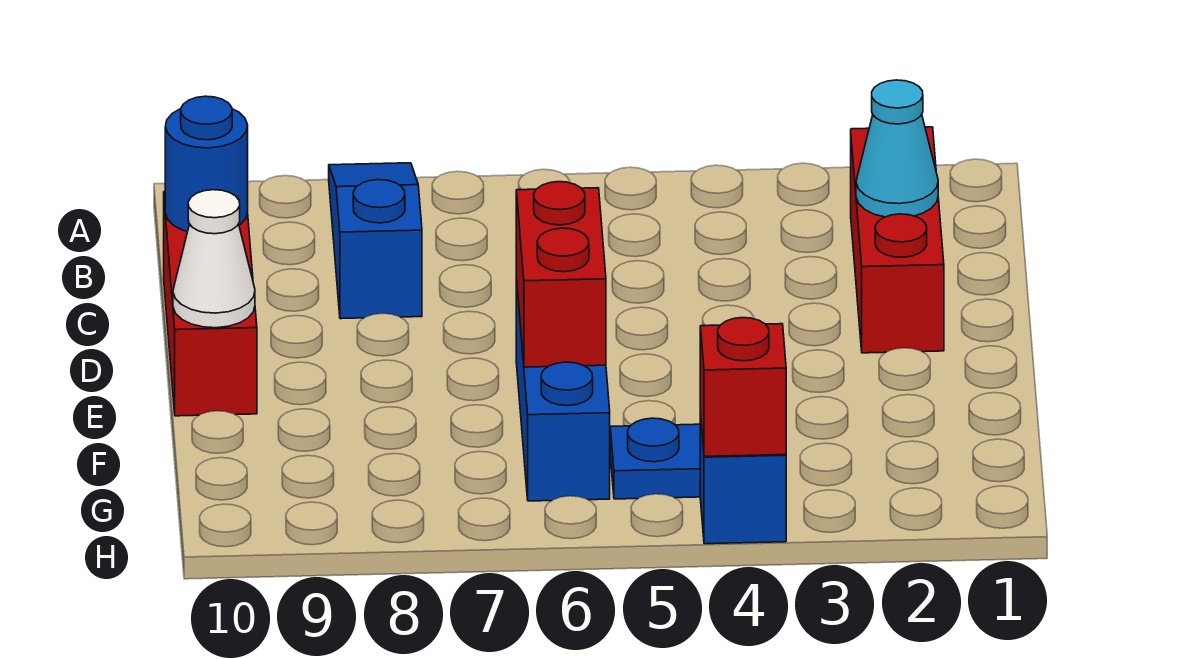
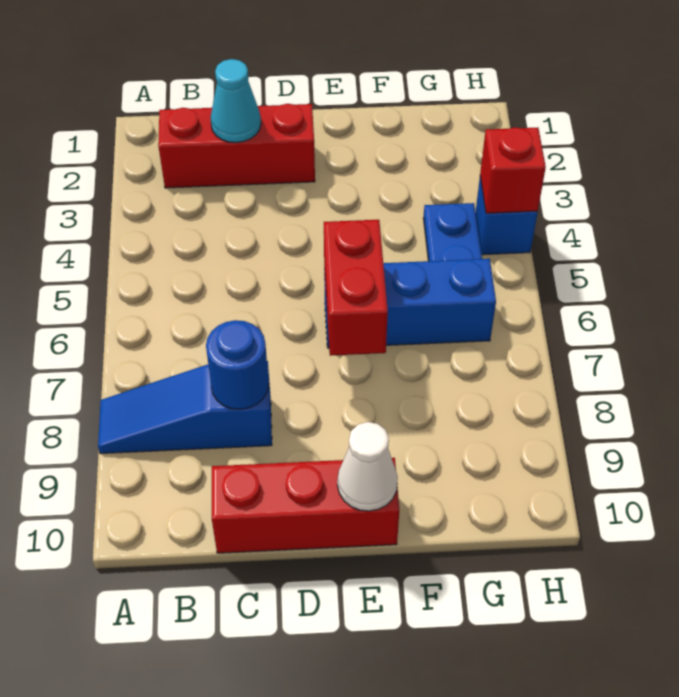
blue round brick C10 level 2 -> blue round brick C8 level 2
red brick E6:F6 level 2 -> red brick E6:E7 level 2

